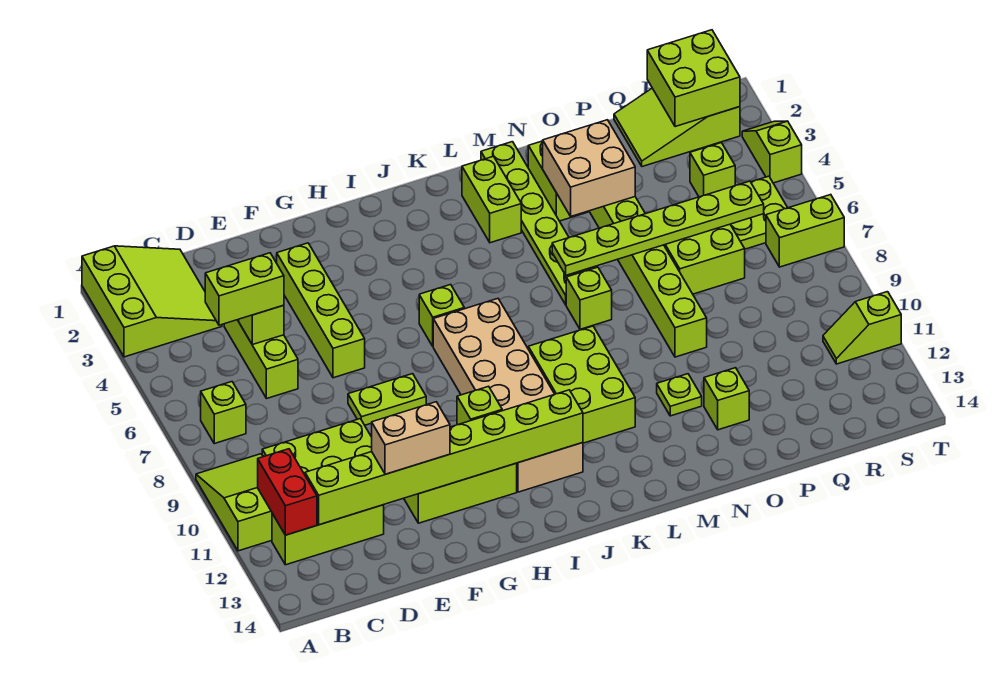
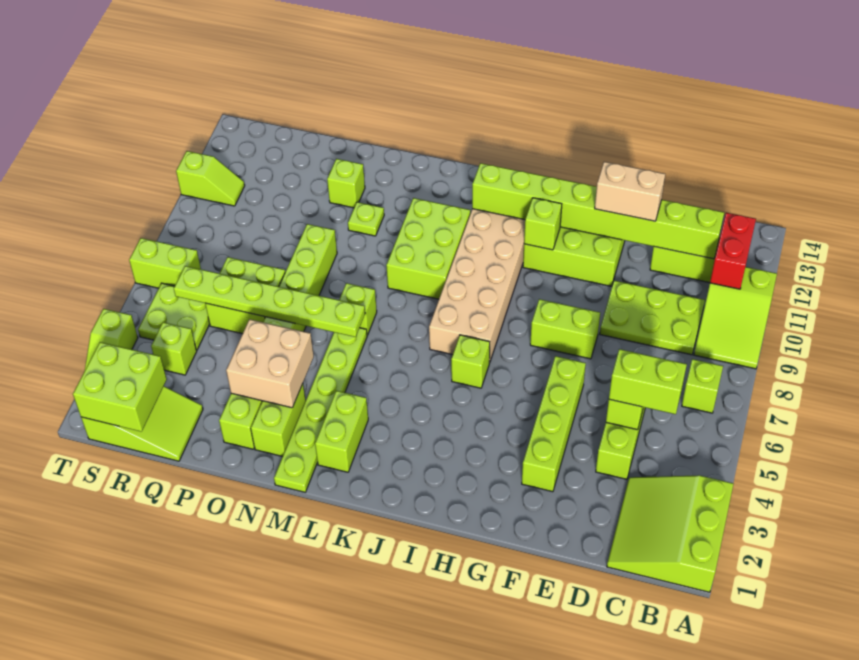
lime plate F8:G8 level 1 -> lime brick F8:G8 level 1

